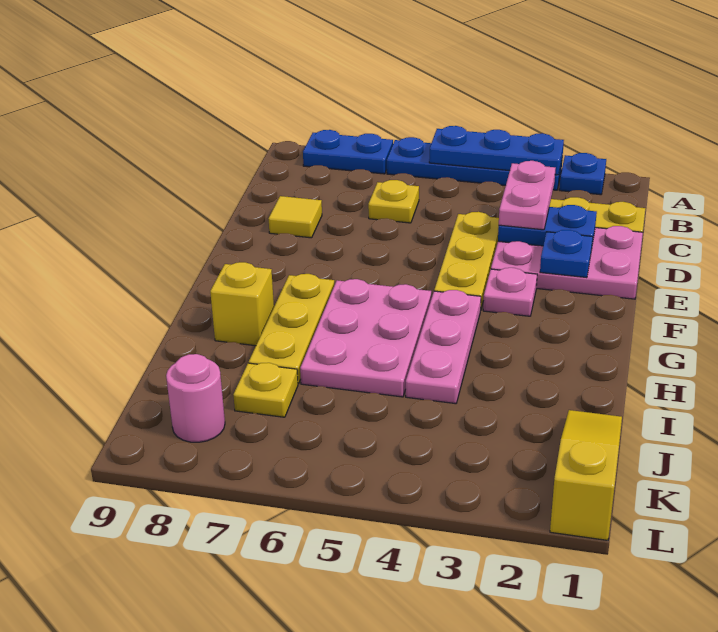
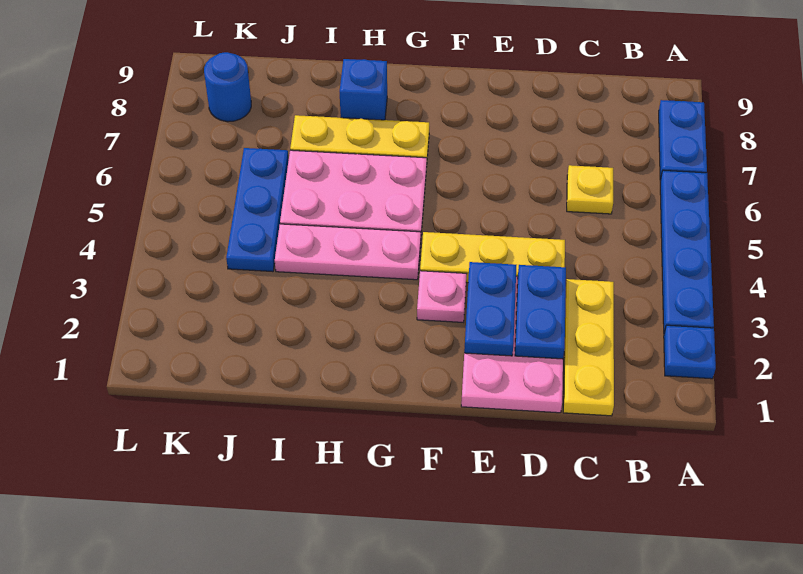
blue plate A3:A5 level 2 -> blue plate J4:J6 level 1
pink plate C3:D3 level 3 -> none
yellow tile D8 level 1 -> none
blue plate E2 level 2 -> blue plate E2:E3 level 2
yellow brick H8 level 1 -> blue brick H8 level 1
yellow slope J1:L1 level 1 top L -> none
yellow plate J7 level 1 -> none
pink round brick K8 level 1 -> blue round brick K8 level 1

